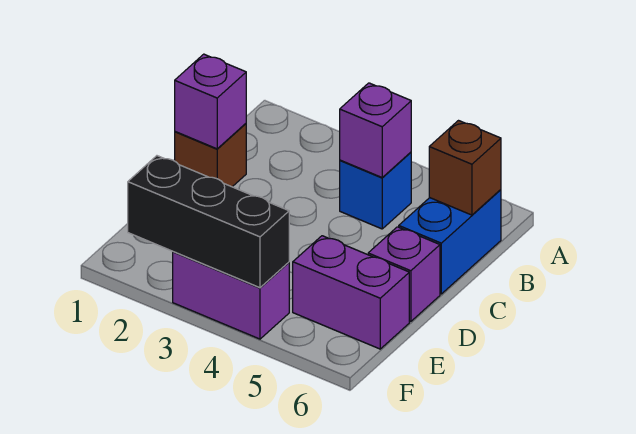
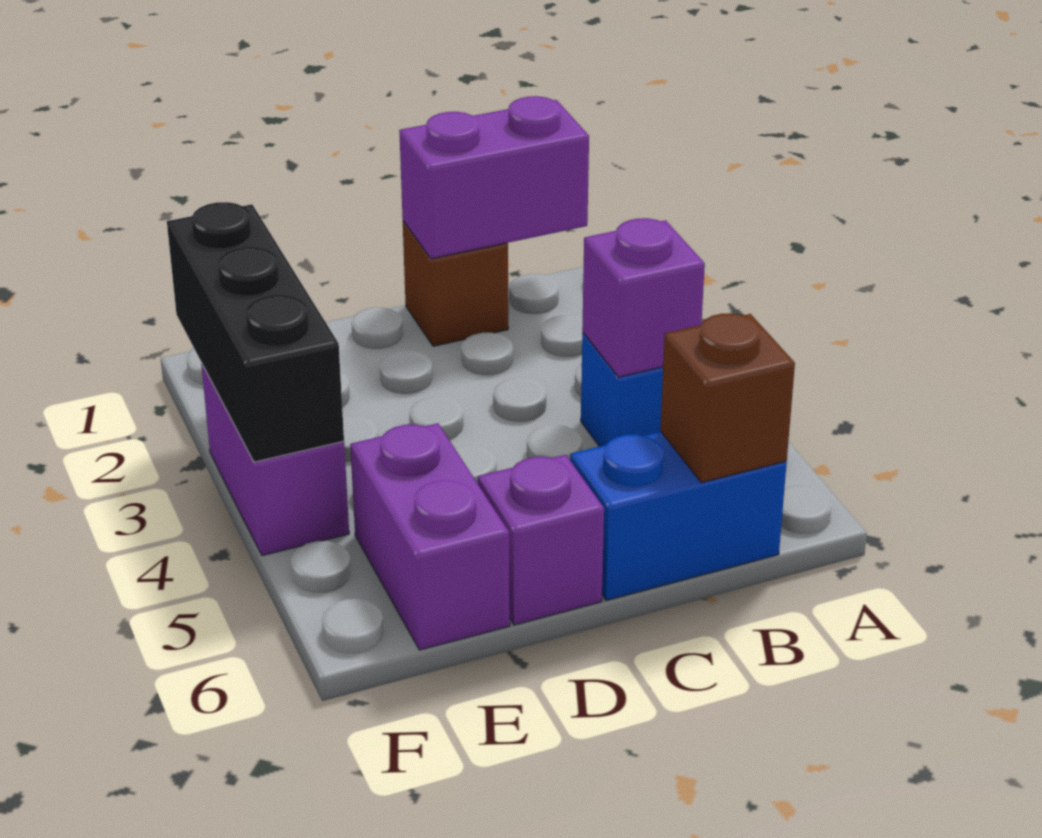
purple brick C1 level 2 -> purple brick B1:C1 level 2

